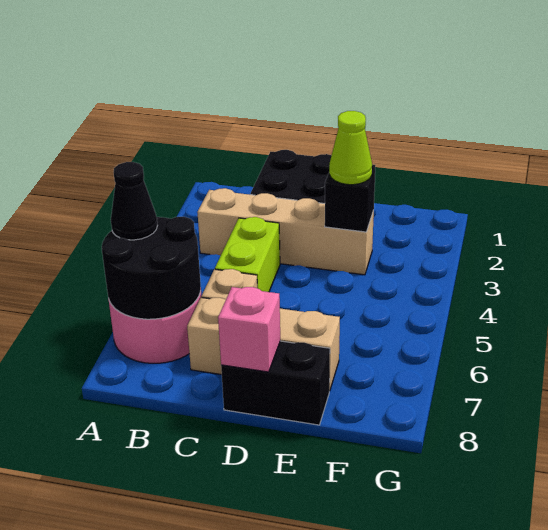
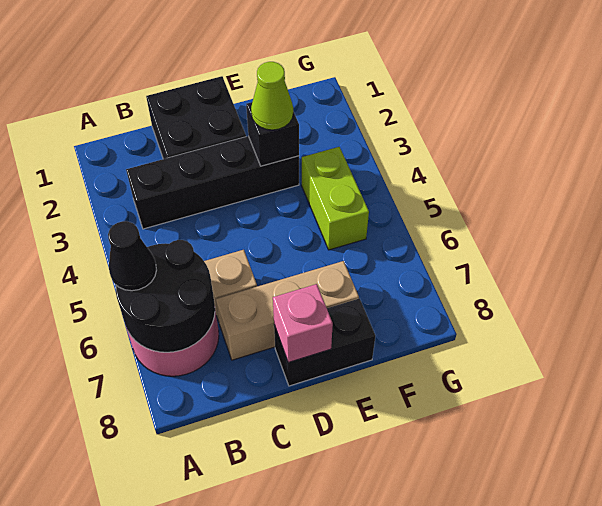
tan brick B3:E3 level 1 -> black brick B3:E3 level 1
lime brick C4:C5 level 1 -> lime brick F4:F5 level 1

